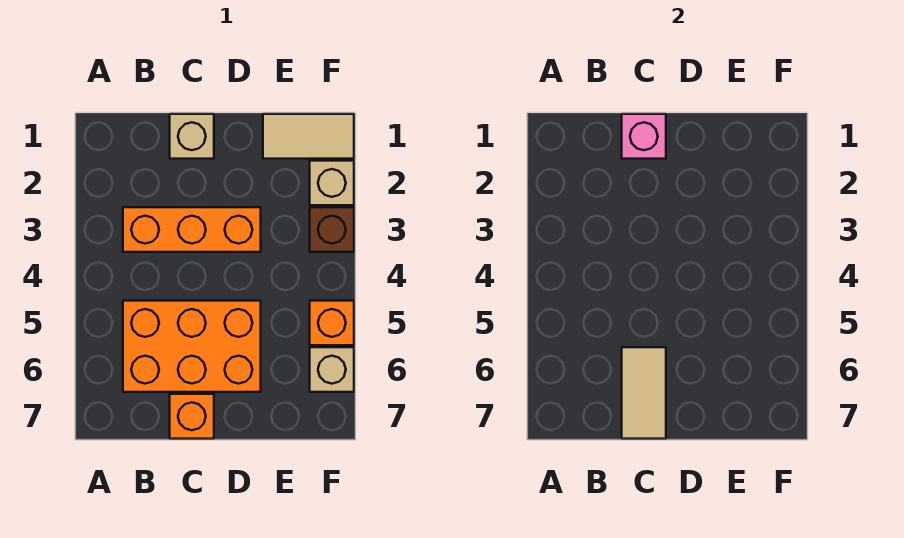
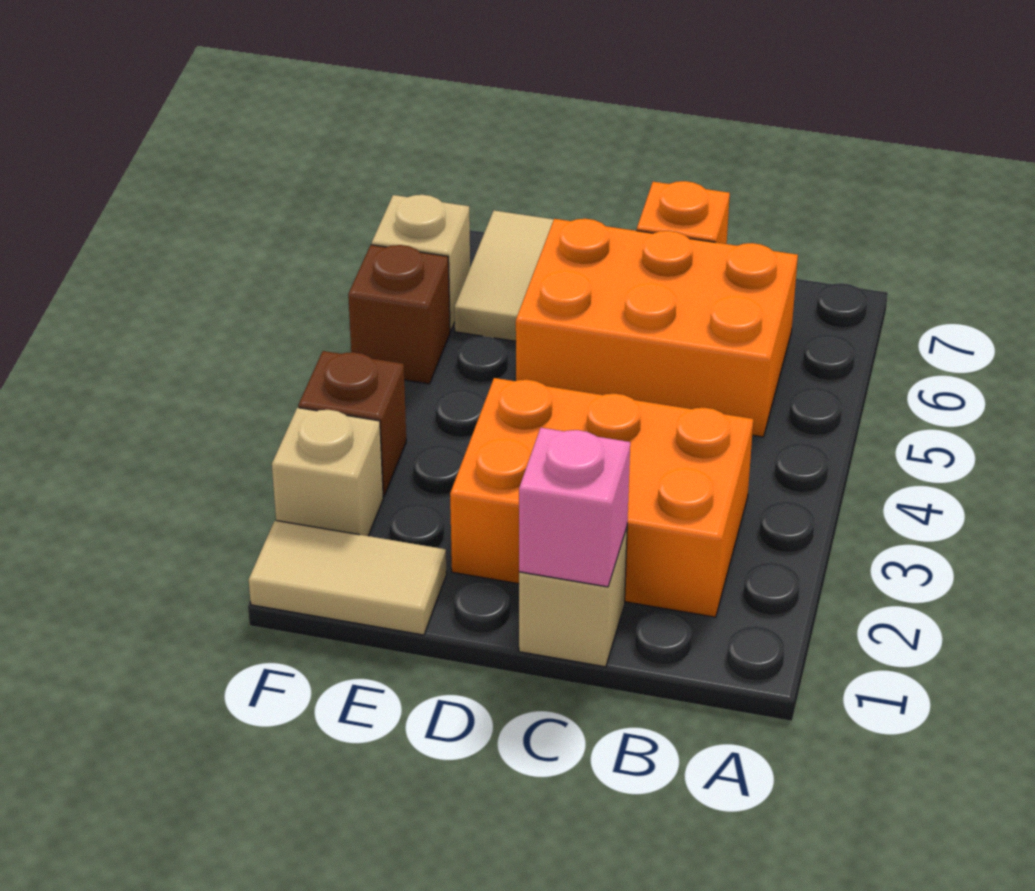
orange brick B3:D3 level 1 -> orange brick B2:D3 level 1
tan tile C6:C7 level 2 -> tan tile E6:E7 level 1
orange brick F5 level 1 -> brown brick F5 level 1

